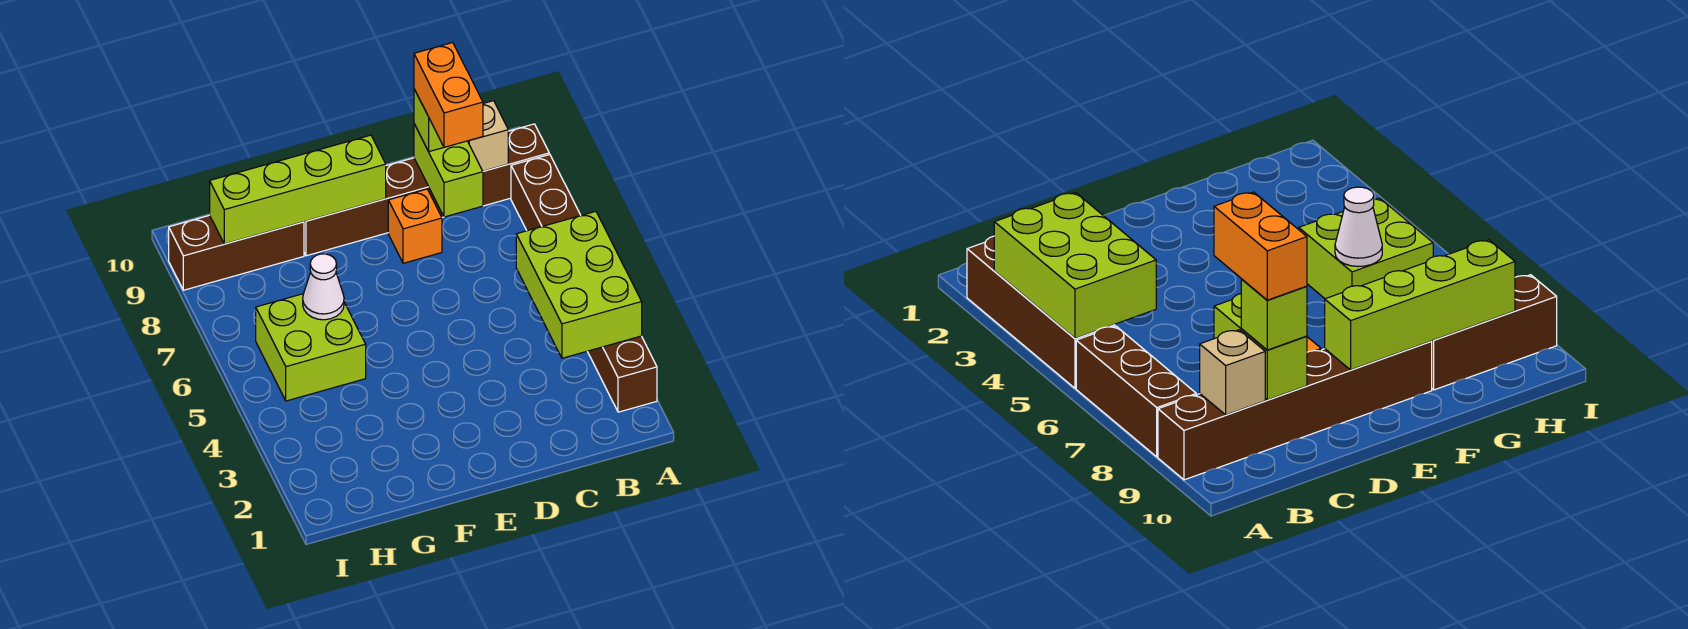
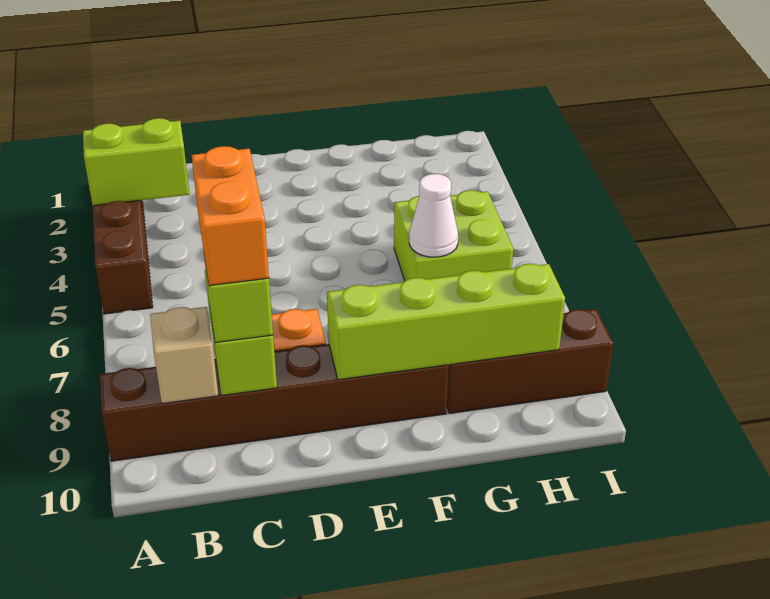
lime brick A3:B5 level 2 -> lime brick A3:B3 level 2
brown brick A6:A8 level 1 -> none

